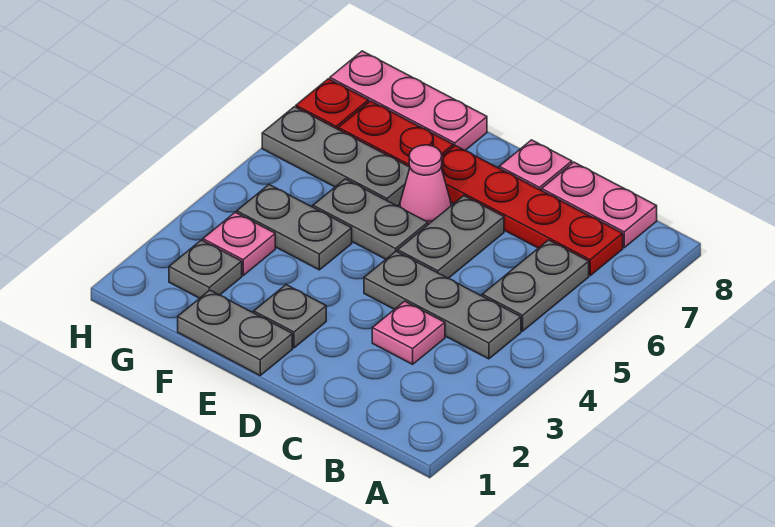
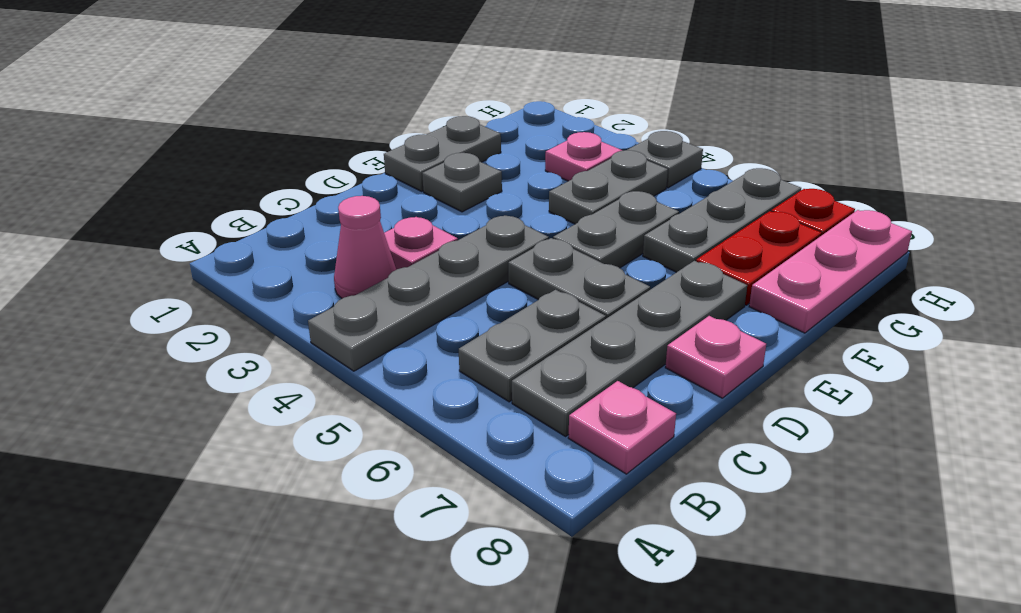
grey plate B4:D4 level 1 -> grey plate A4:D4 level 1
grey plate B5:B6 level 1 -> grey plate B6:C6 level 1
red plate B7:E7 level 1 -> grey plate B7:E7 level 1
pink plate B8:C8 level 1 -> pink plate B8 level 1
pink cone E6 level 1 -> pink cone B3 level 1
grey plate G2 level 1 -> grey plate H4 level 1

